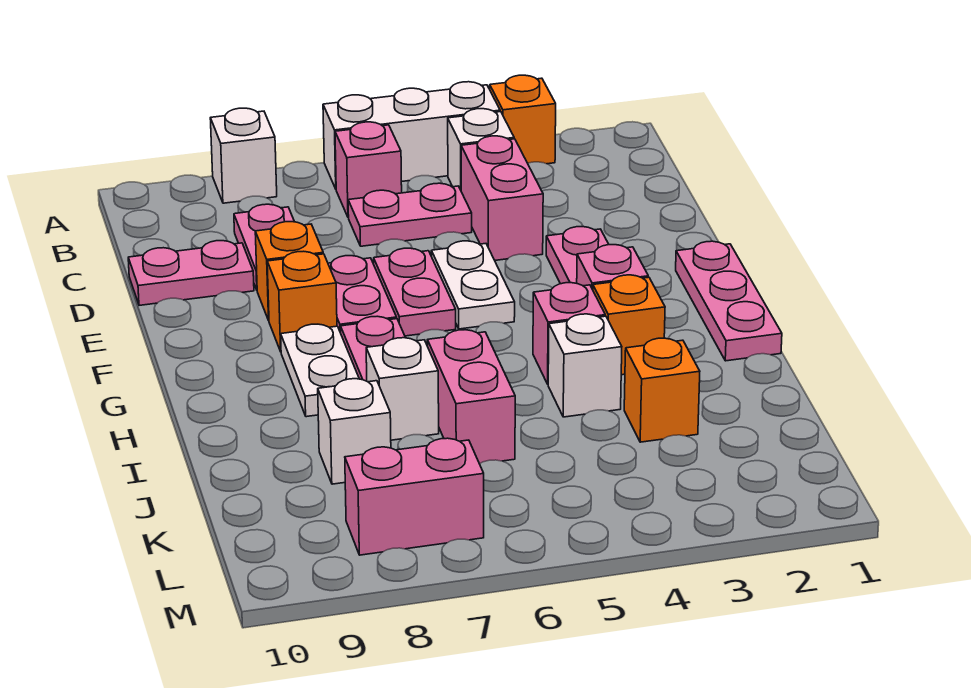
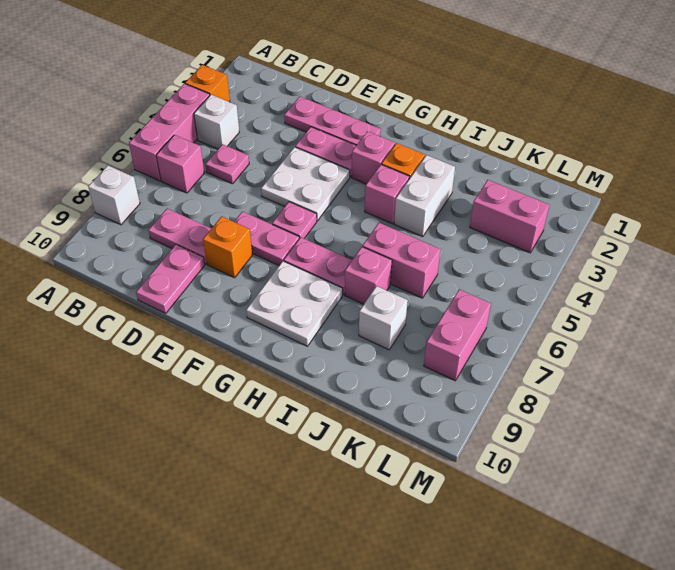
white brick A4:A6 level 1 -> pink brick A4:A6 level 1
pink brick C4:D4 level 1 -> pink brick K3:L3 level 1
pink plate C5:C6 level 1 -> pink plate C5 level 1
white plate E5:F5 level 1 -> white plate E4:F5 level 1
pink plate E6:F6 level 1 -> pink plate F6 level 1
pink plate F1:H1 level 1 -> pink plate D2:F2 level 1
orange brick F8 level 1 -> none
white plate G8:H8 level 1 -> white plate G8:H9 level 1
white brick I4 level 1 -> white brick I3:I4 level 1
white brick I7 level 1 -> pink brick I7 level 1
orange brick J3 level 1 -> none

